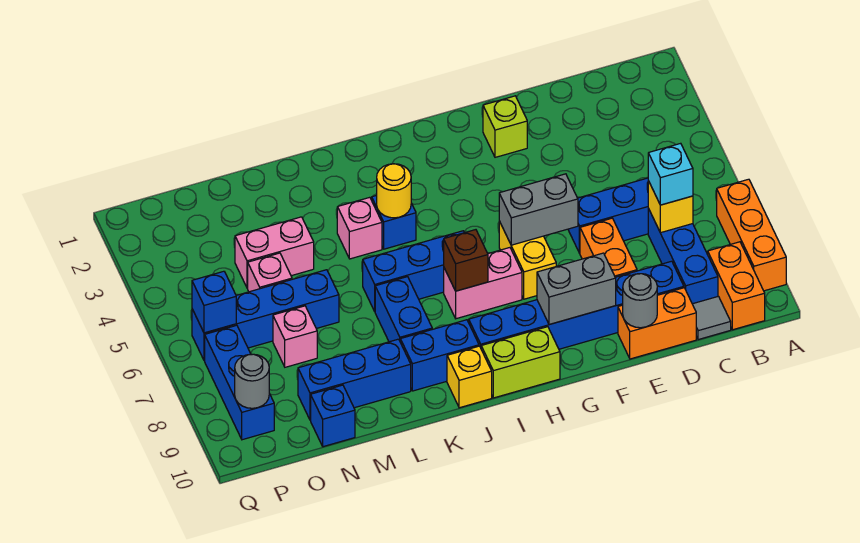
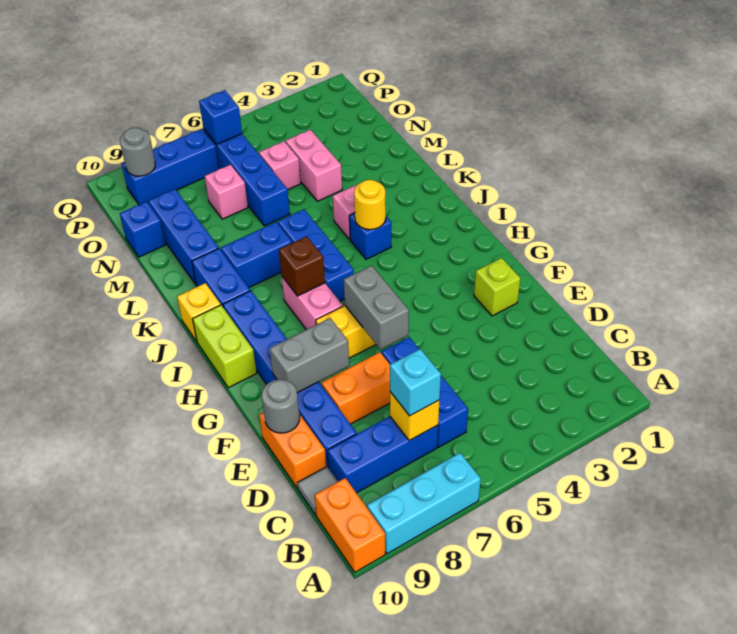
orange brick A7:A9 level 1 -> cyan brick A7:A9 level 1
orange brick B9:B10 level 1 -> orange brick A10:B10 level 1
grey brick F9:G9 level 2 -> grey brick F8:F9 level 2

